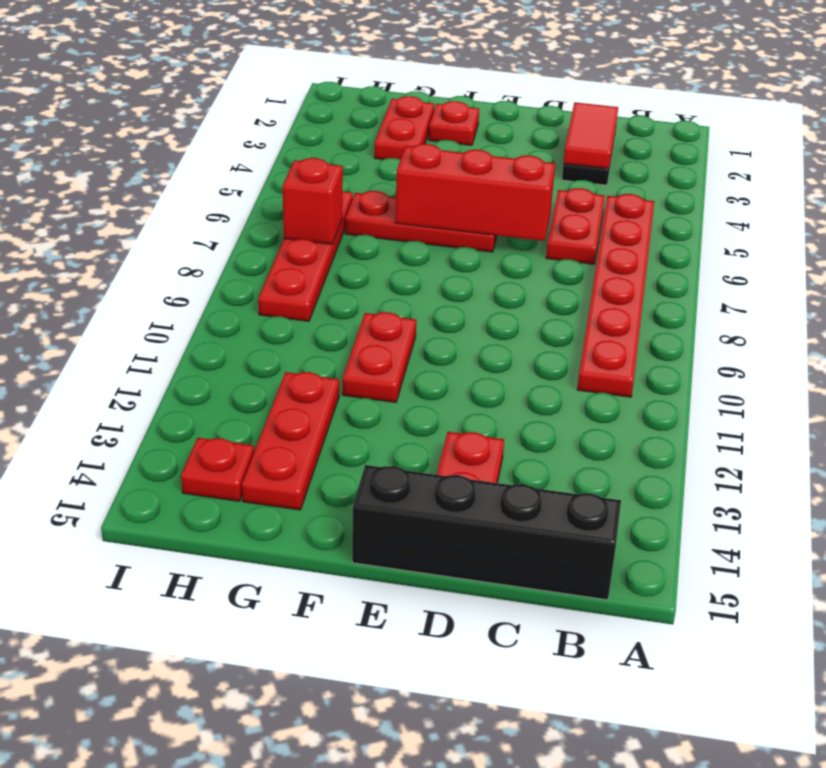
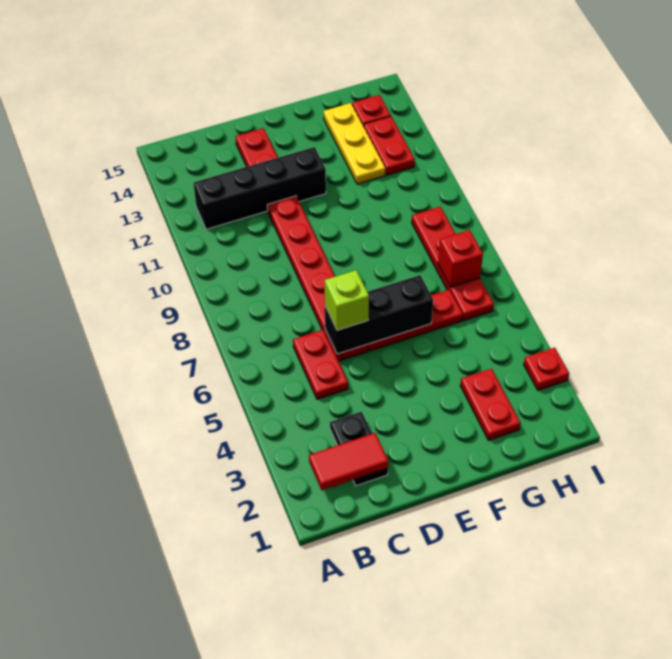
red plate B5:B10 level 1 -> red plate D6:D11 level 1
black brick B15:E15 level 1 -> black brick B12:E12 level 1
red tile C2:C3 level 2 -> red tile B2:C2 level 2
red brick D6:F6 level 2 -> black brick D6:F6 level 2
none -> lime brick D6 level 3
red plate F2 level 1 -> red plate I3 level 1
red plate F10:F11 level 1 -> red plate H12:H13 level 1
red plate G12:G14 level 1 -> yellow plate G12:G14 level 1

